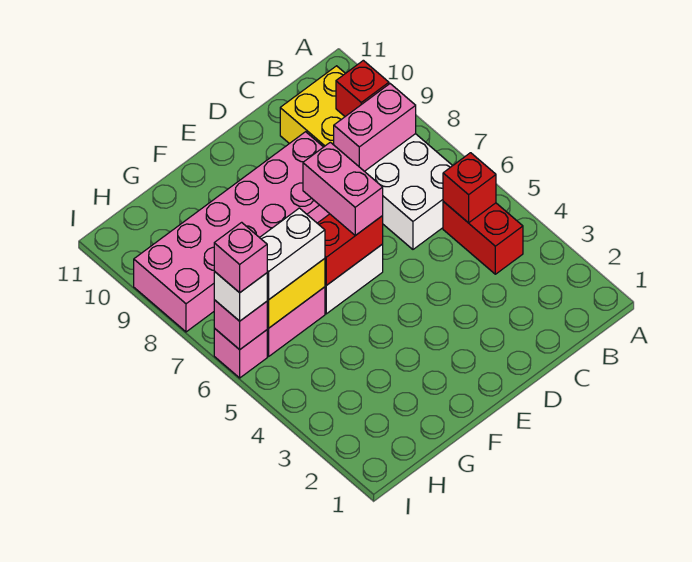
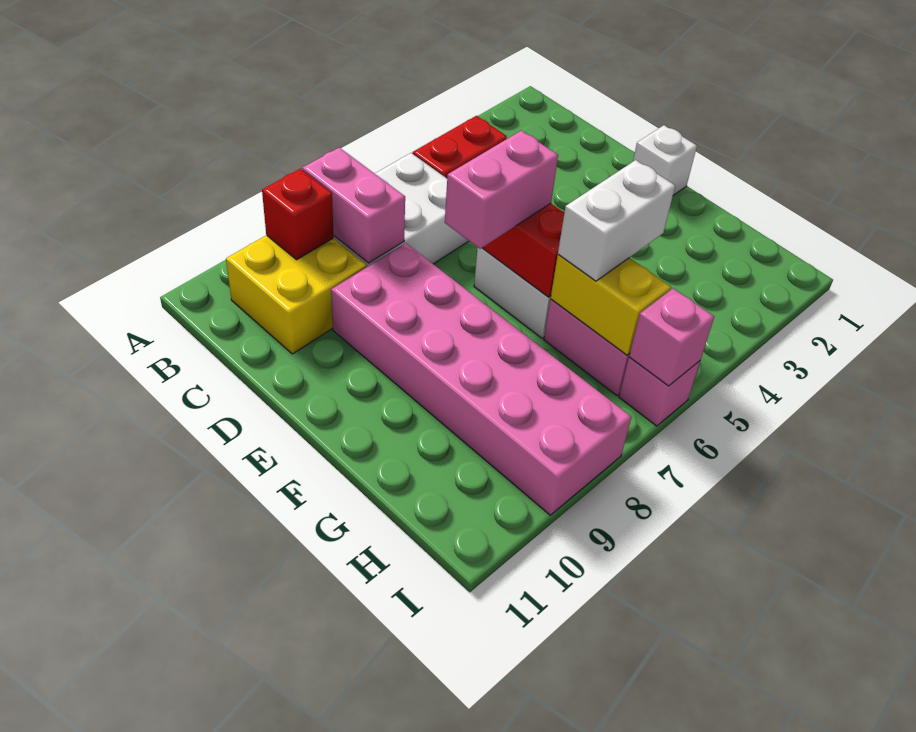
red brick B5 level 2 -> none
white brick G6:H6 level 3 -> white brick G5:G6 level 3
white brick I6 level 3 -> white brick E1 level 1
pink brick I6 level 4 -> none

